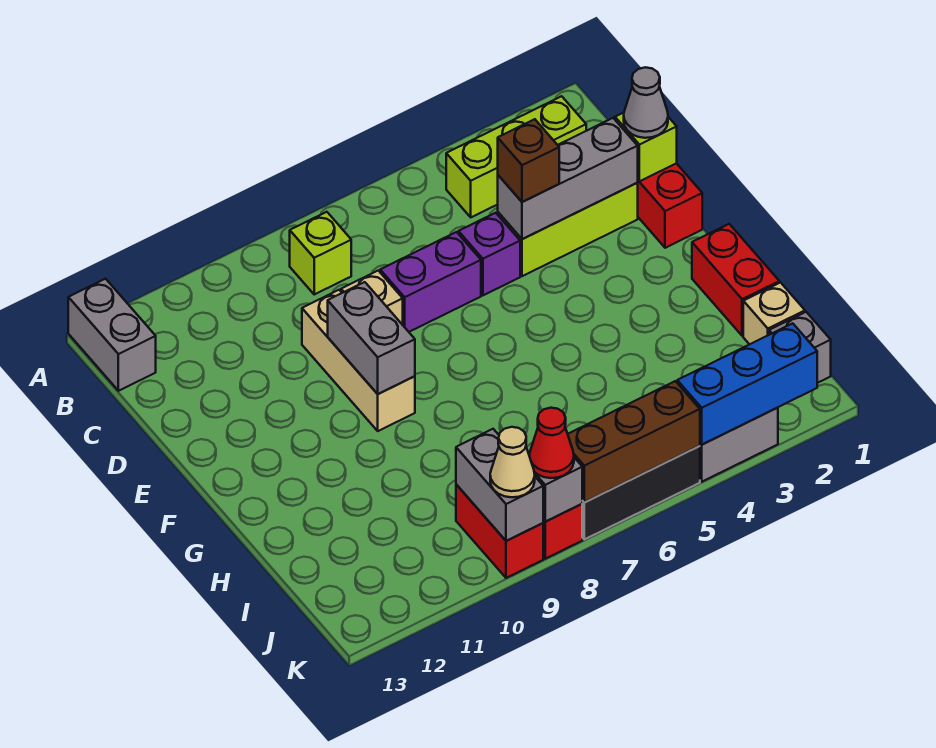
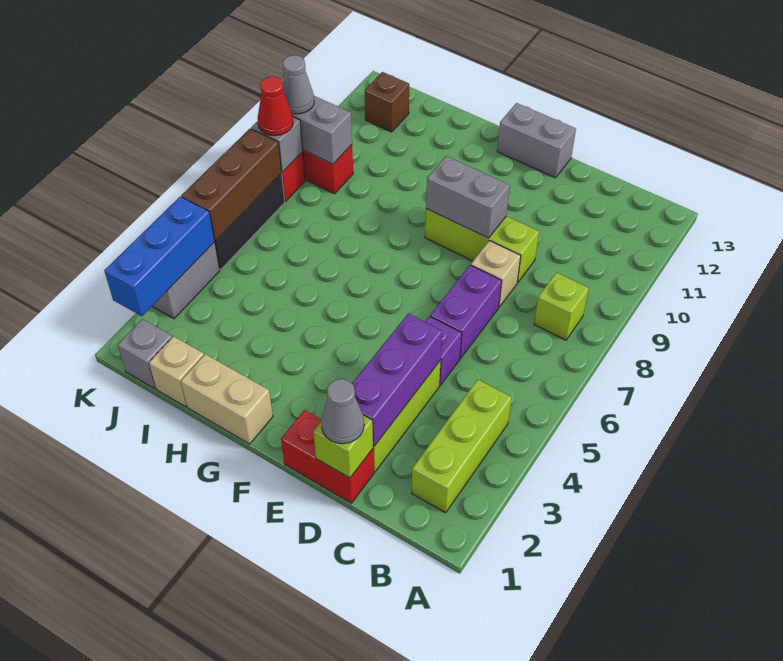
grey brick A13:B13 level 1 -> grey brick E13:F13 level 1
grey brick D2:D4 level 2 -> purple brick D2:D4 level 2
brown brick D4 level 3 -> brown brick J12 level 1
tan brick D9:F9 level 1 -> lime brick D9:F9 level 1
red brick G1:H1 level 1 -> tan brick G1:H1 level 1
tan cone K9 level 3 -> grey cone K9 level 3

